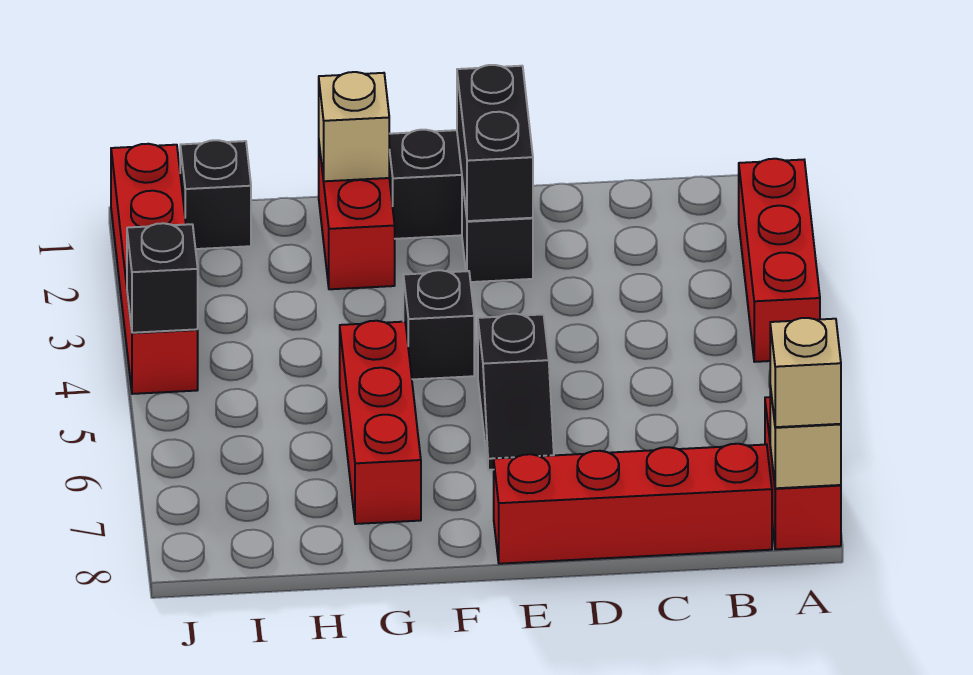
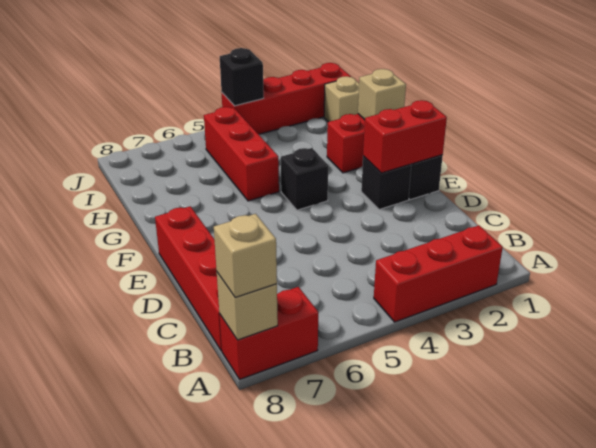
black brick E1:E2 level 2 -> red brick E1:E2 level 2
black slope E5:E6 level 1 top 5 -> none
red brick G5:G7 level 1 -> red brick G5:I5 level 1
black brick I1 level 1 -> tan brick I1 level 1

